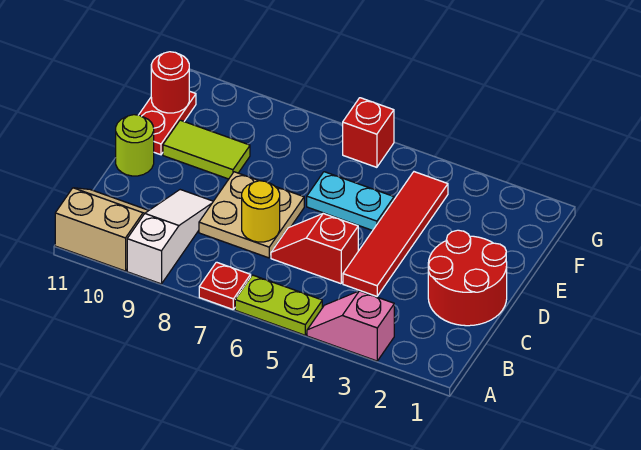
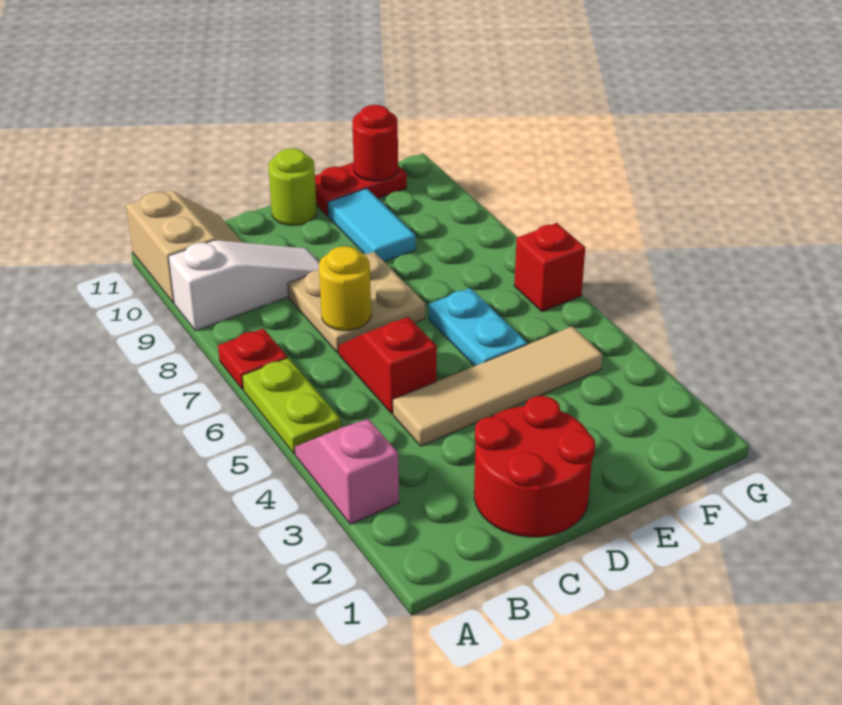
red tile C4:F4 level 1 -> tan tile C4:F4 level 1
lime tile E9:E10 level 1 -> cyan tile E9:E10 level 1

